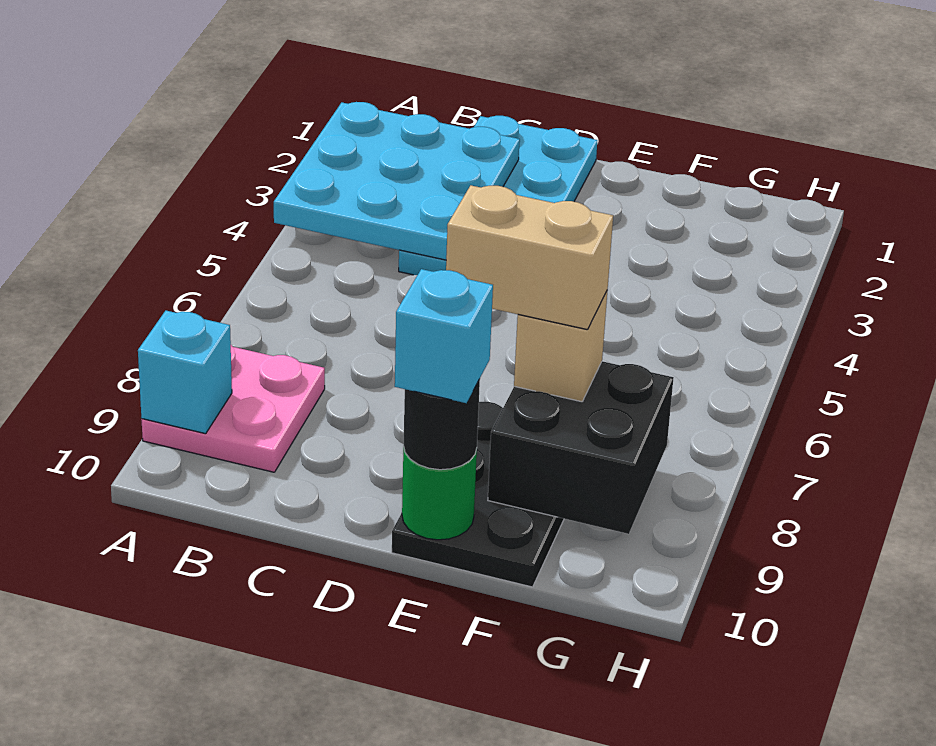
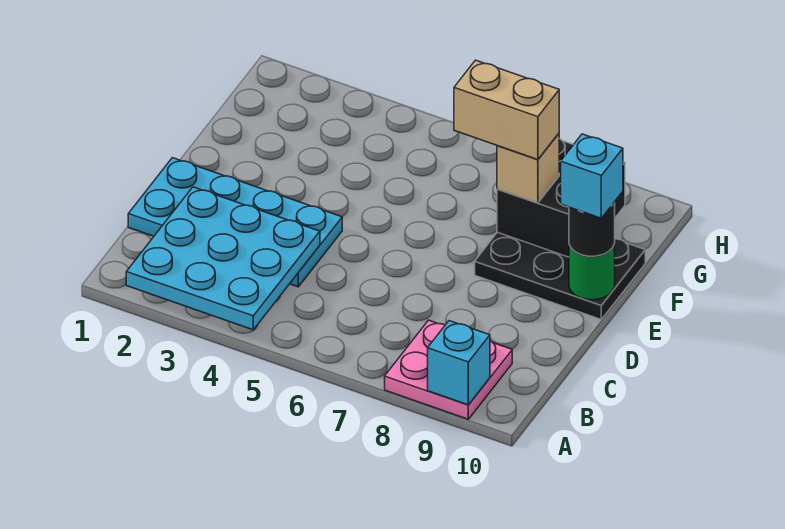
tan brick E8:F8 level 4 -> tan brick F7:F8 level 4

